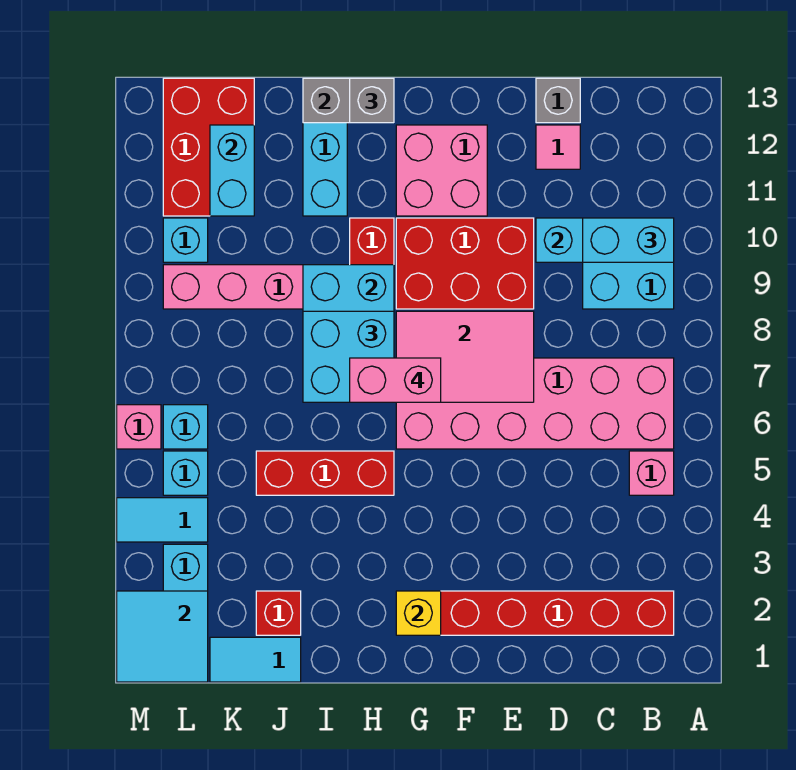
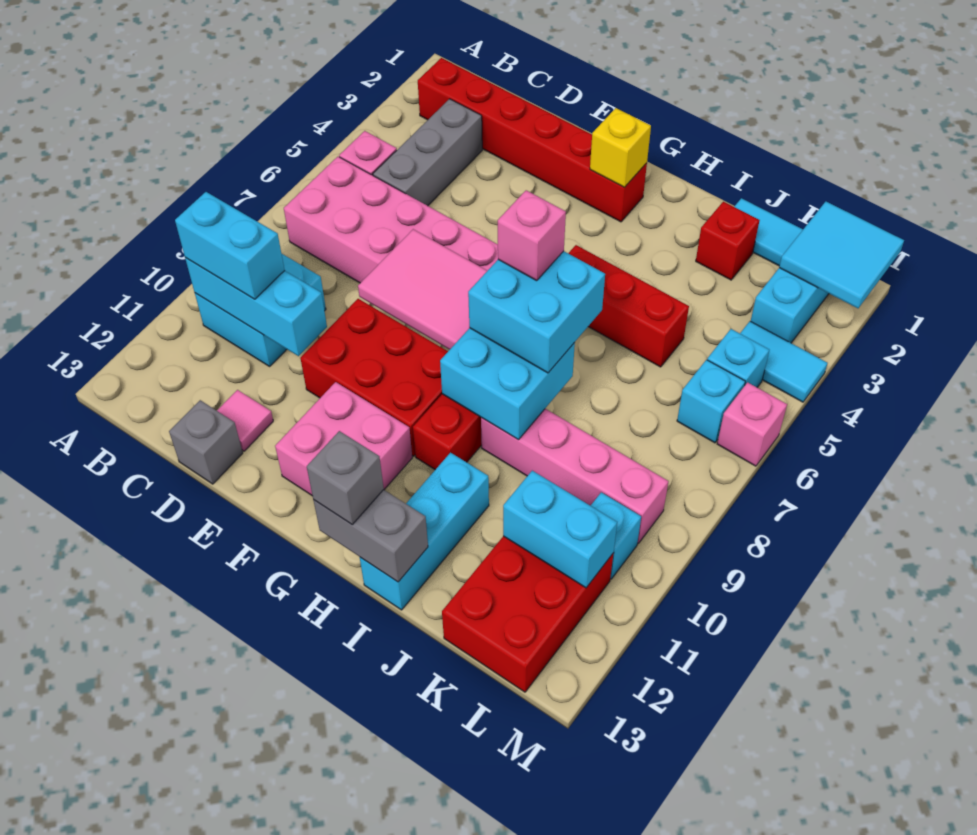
none -> grey brick C3:C5 level 1
pink brick G7:H7 level 4 -> pink brick H7 level 4
cyan brick K11:K12 level 2 -> cyan brick K11:L11 level 2

